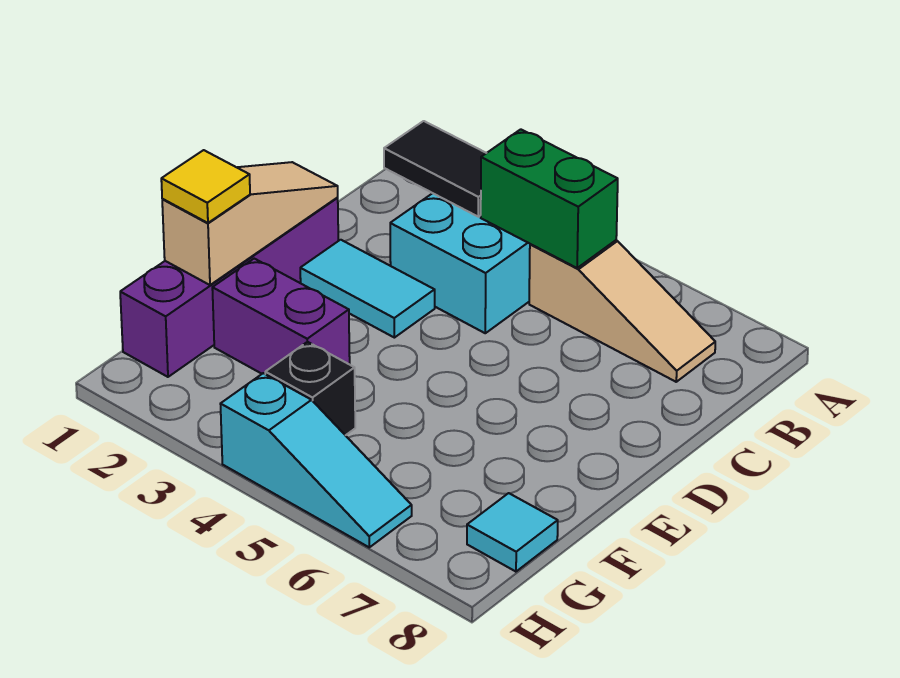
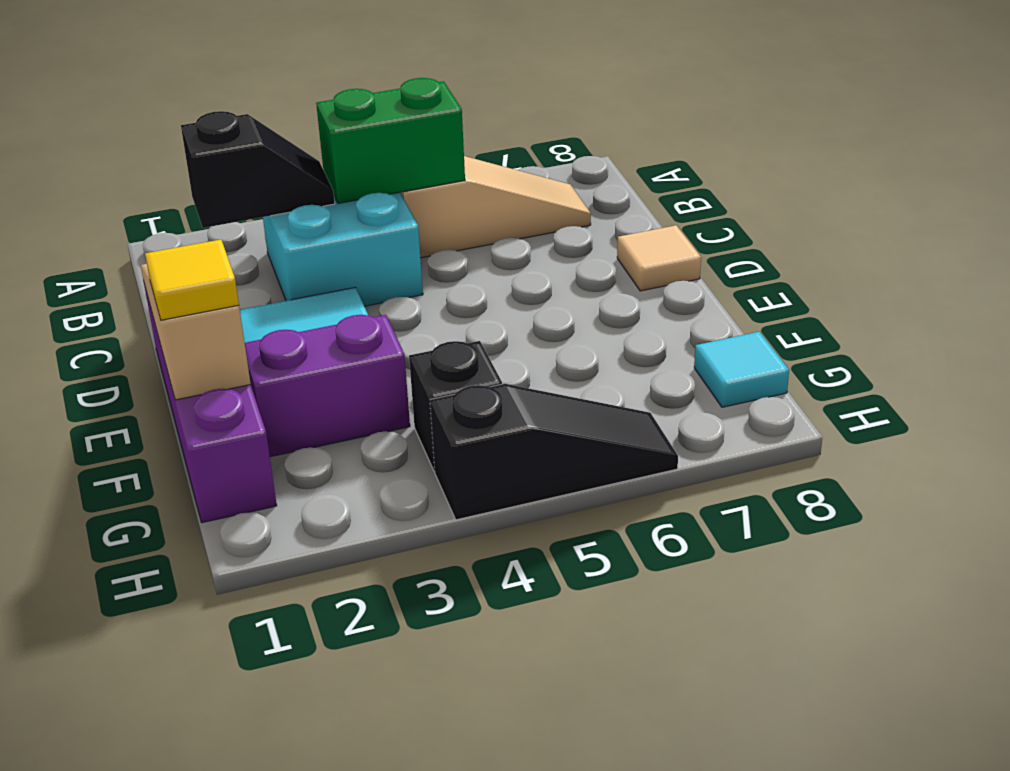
black tile B2:B3 level 2 -> black slope B2:B3 level 2 top 2
none -> tan tile D8 level 1
cyan slope H4:H6 level 1 top 4 -> black slope H4:H6 level 1 top 4

